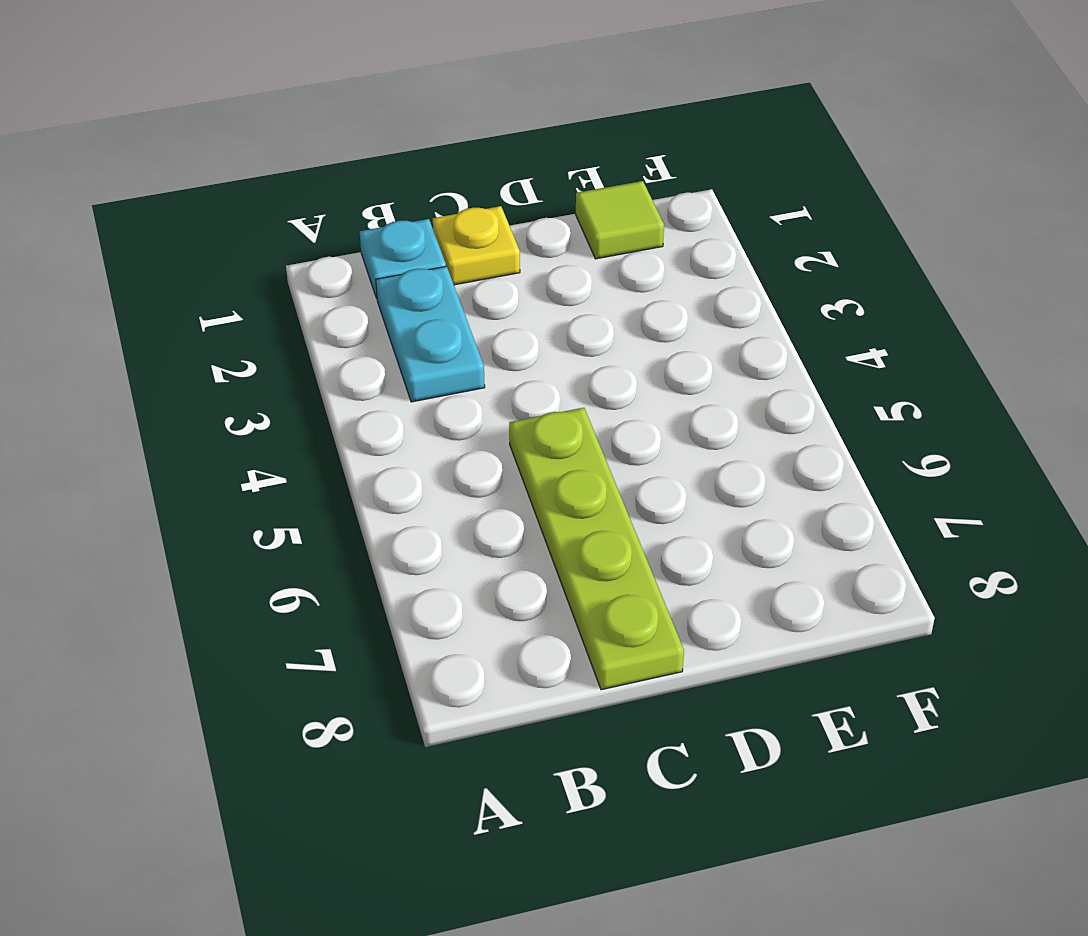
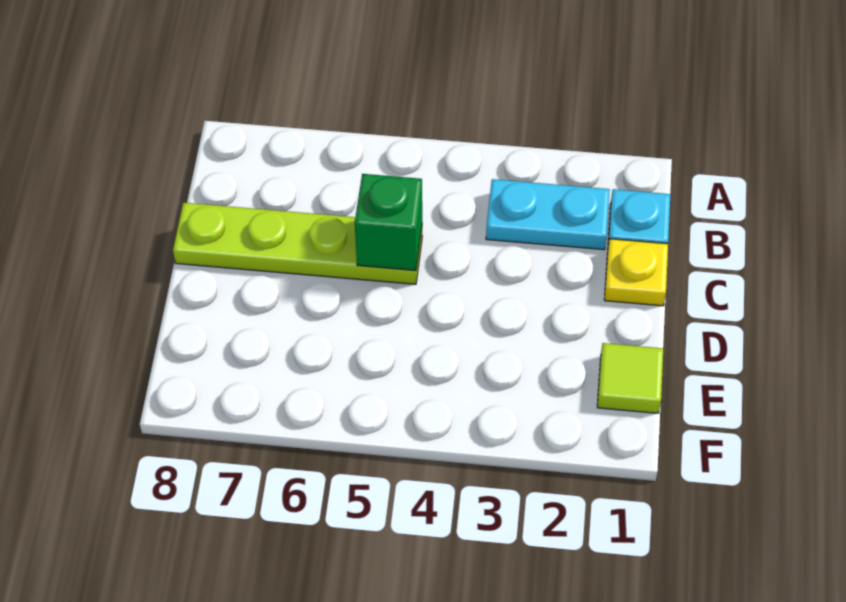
none -> green brick C5 level 2

